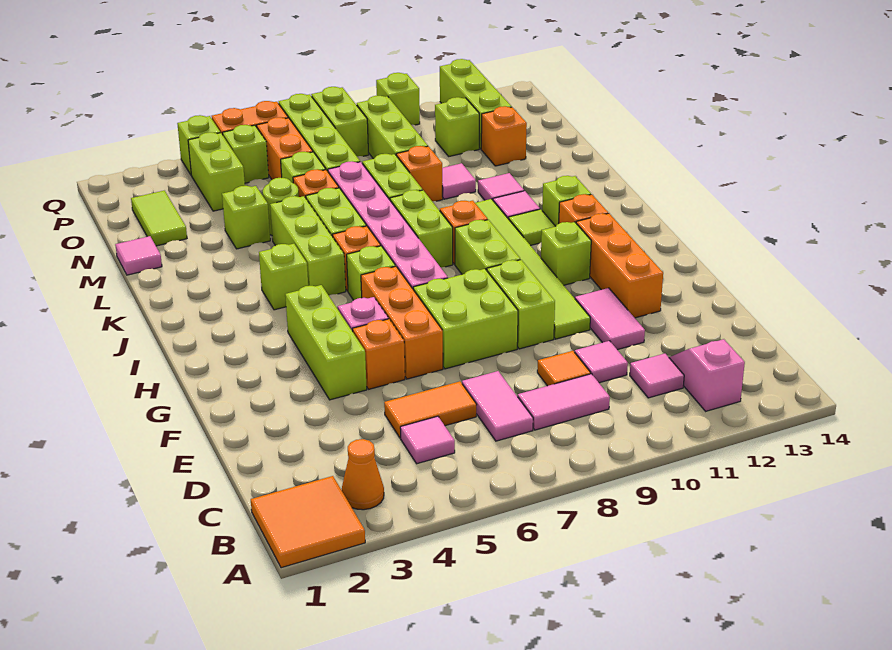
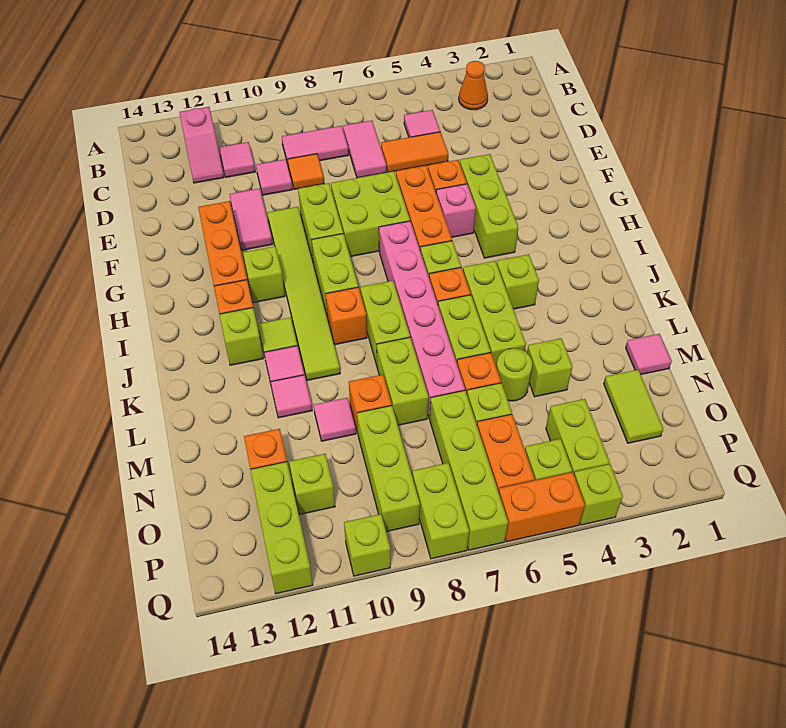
orange tile A1:B2 level 1 -> none

